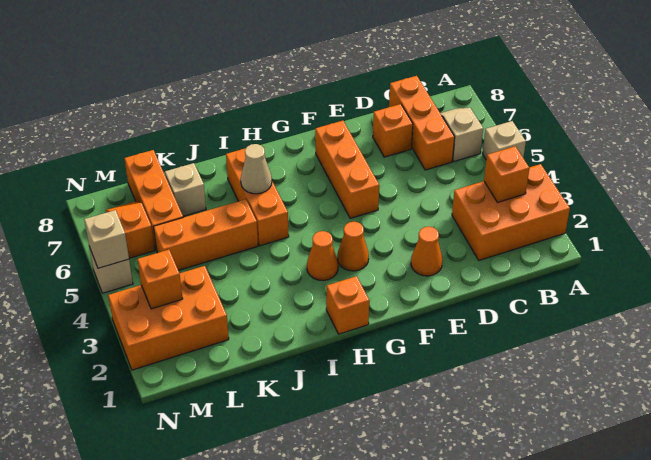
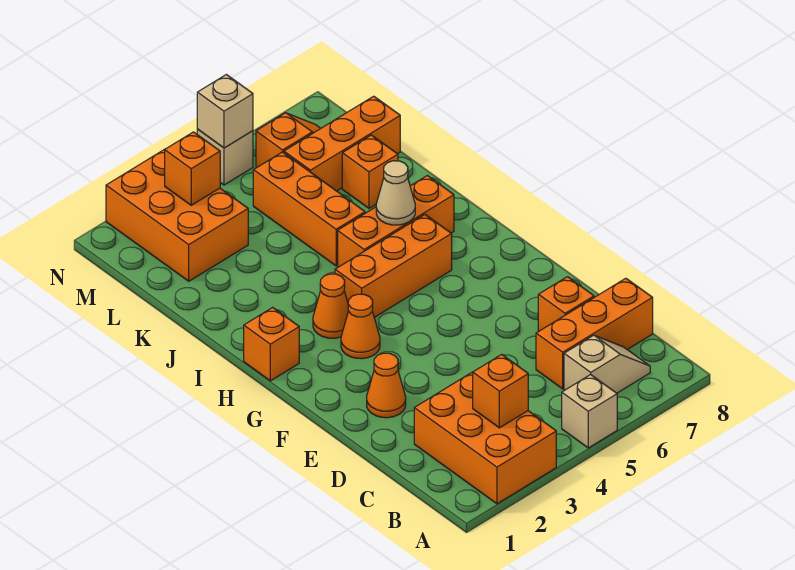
orange brick F5:F7 level 1 -> orange brick H4:H6 level 1
tan brick K7 level 1 -> orange brick K7 level 1

